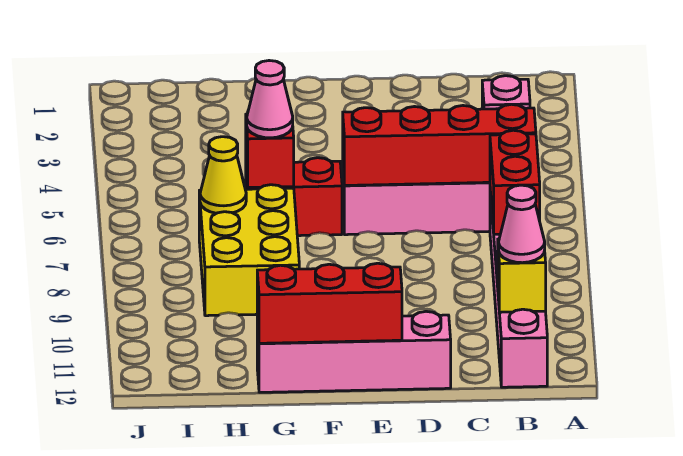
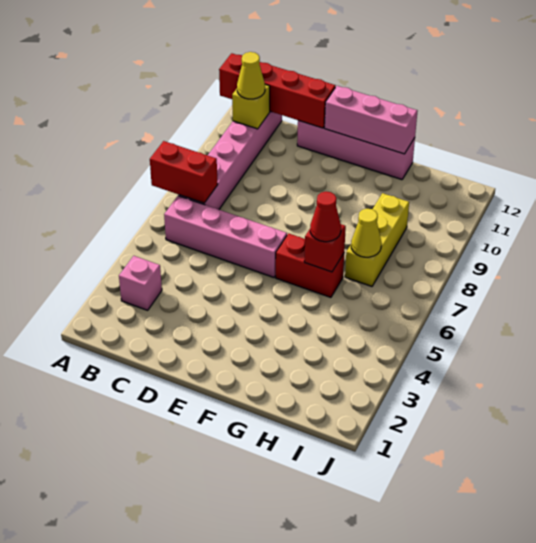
red brick B6:E6 level 2 -> red brick A12:D12 level 2
red brick B7:B8 level 2 -> red brick A7:B7 level 2
pink cone B11 level 3 -> yellow cone B11 level 3
red brick E12:G12 level 2 -> pink brick E12:G12 level 2
pink cone G6 level 3 -> red cone G6 level 3
yellow brick G7:H9 level 1 -> yellow brick H7:H9 level 1

